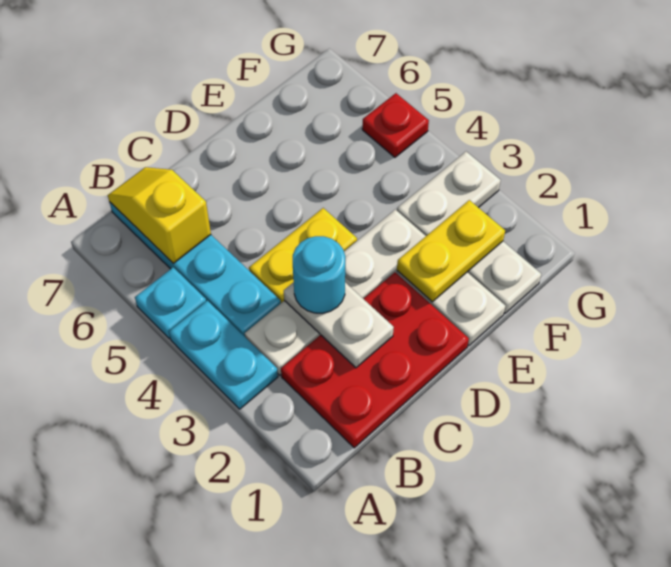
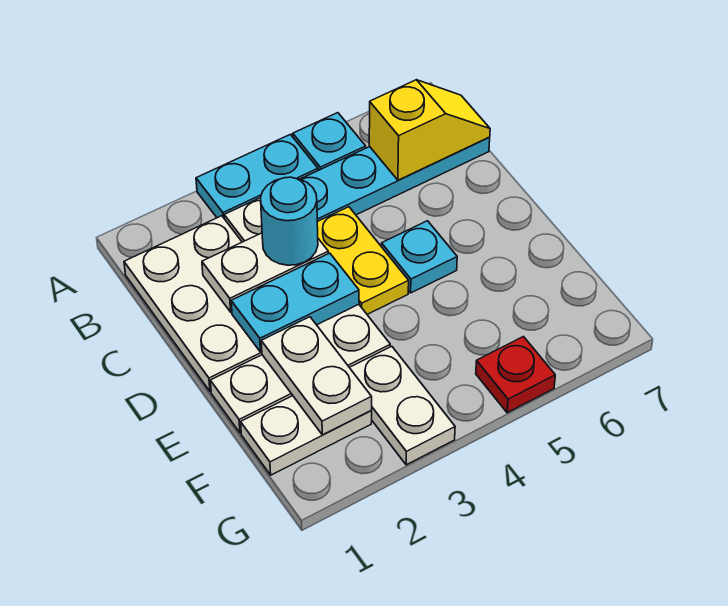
red plate B1:D2 level 1 -> white plate B1:D2 level 1
none -> cyan plate D2:D3 level 2
none -> cyan plate D5 level 1
yellow plate E2:F2 level 2 -> white plate E2:F2 level 2

